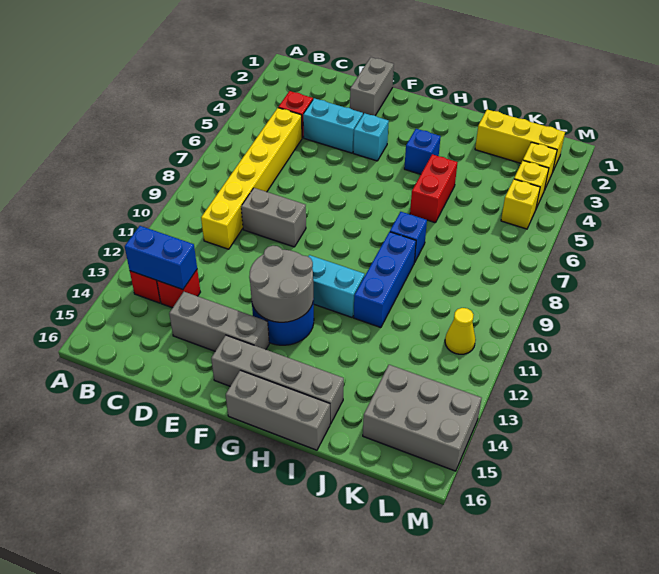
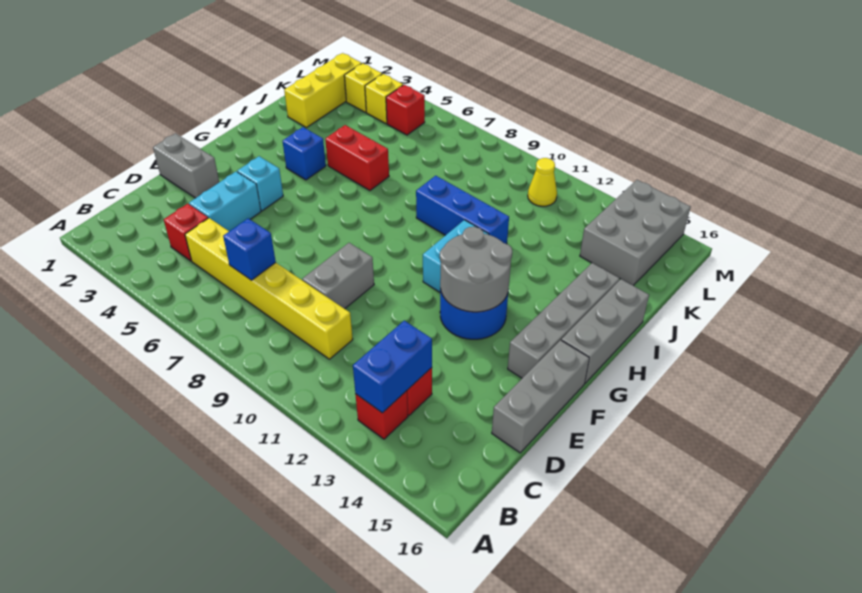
grey brick D14:F14 level 1 -> grey brick D16:F16 level 1
blue brick I8 level 1 -> blue brick C7 level 2
yellow brick L5 level 1 -> red brick L5 level 1

